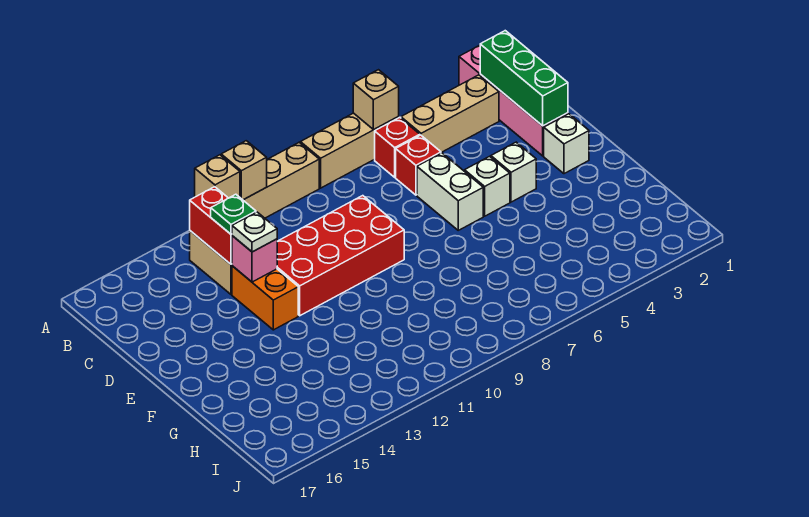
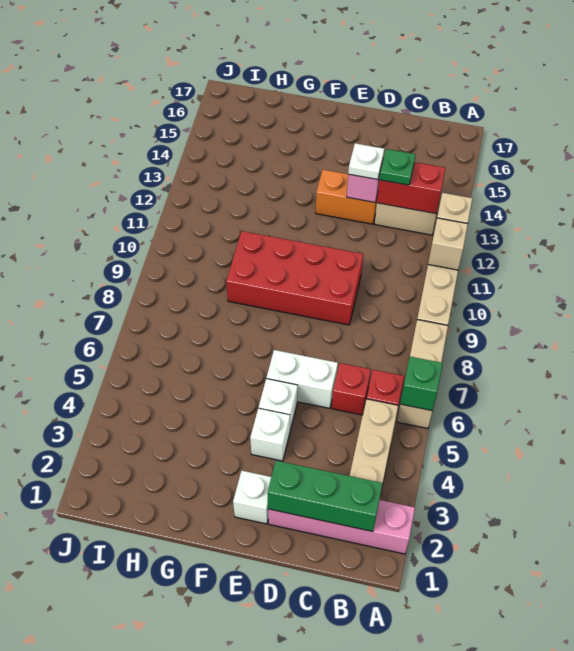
tan brick A6 level 2 -> green brick A6 level 2
red brick D9:E12 level 1 -> red brick D9:G10 level 1

